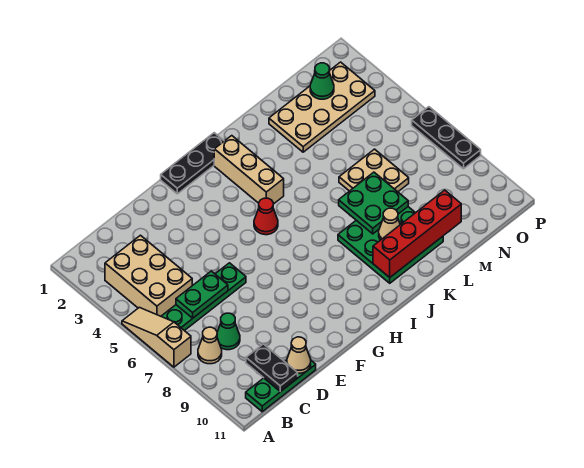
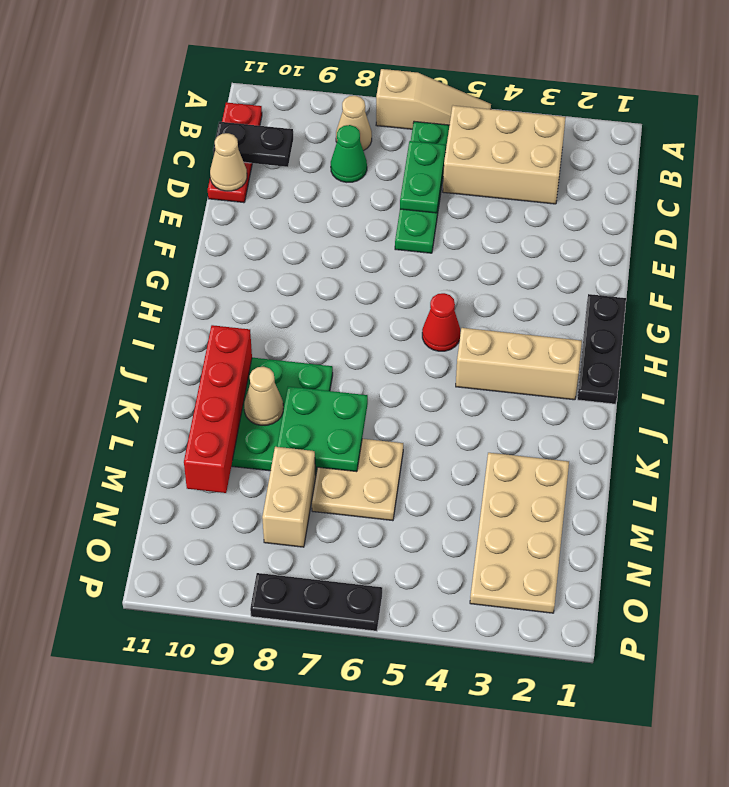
green plate B11:D11 level 1 -> red plate B11:D11 level 1
none -> tan brick M8:N8 level 1
green cone N2 level 2 -> none

